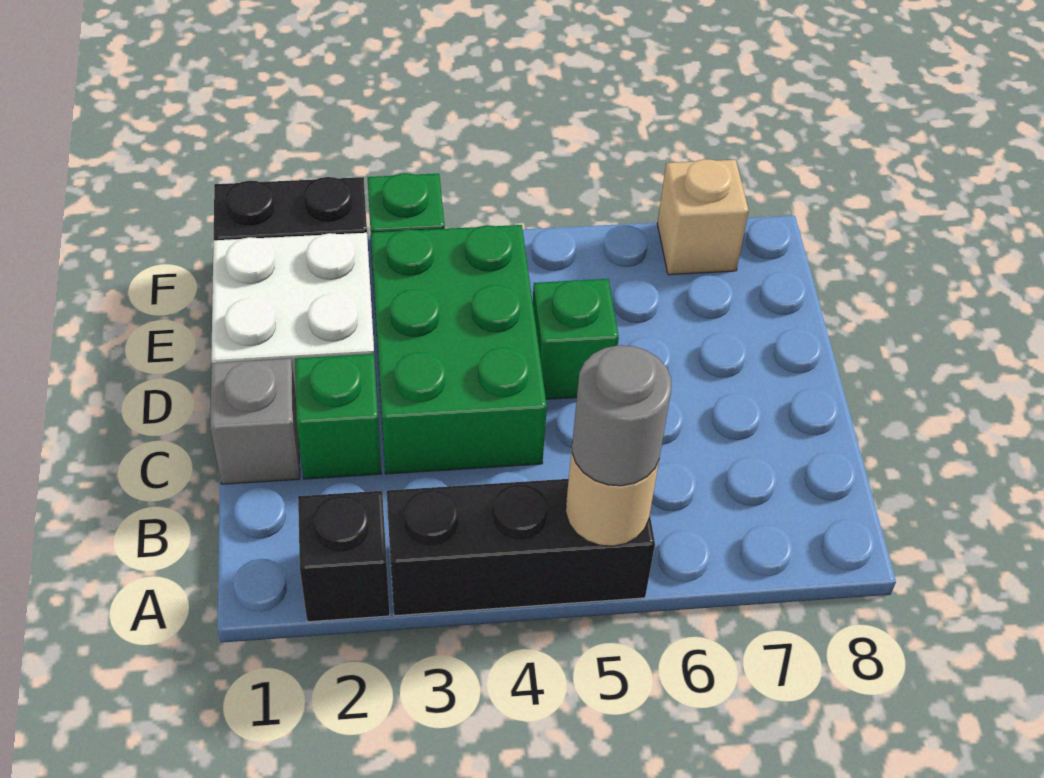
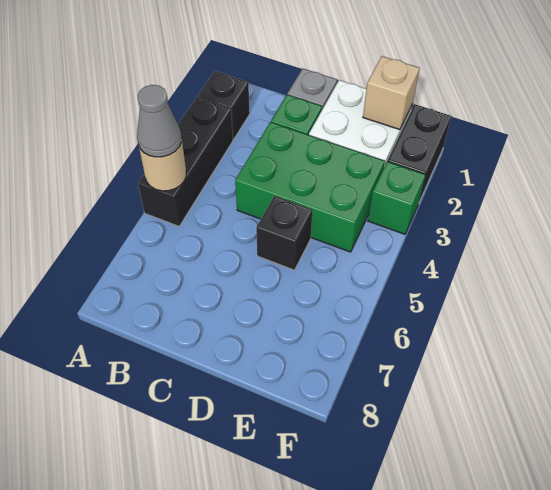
grey round brick A5 level 3 -> grey cone A5 level 3
green brick D5 level 1 -> black brick D5 level 1
tan brick F7 level 1 -> tan brick E1 level 2

